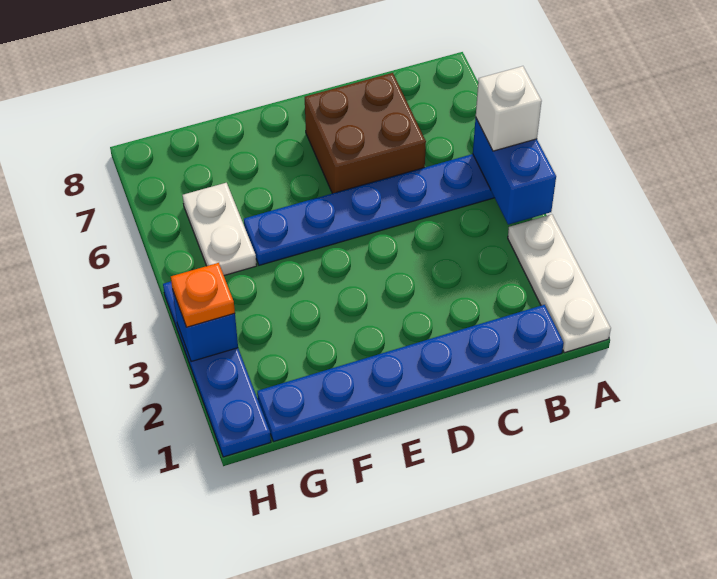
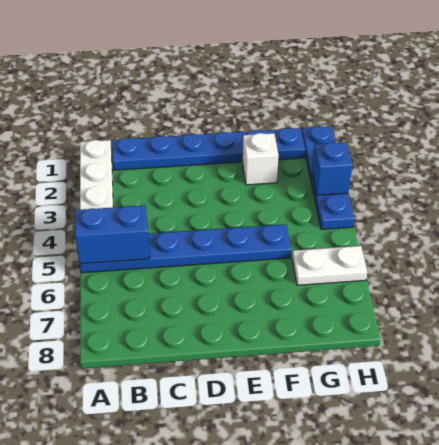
blue brick A4:A5 level 2 -> blue brick A5:B5 level 2
white brick A5 level 3 -> white brick F2 level 1
brown brick C6:D7 level 1 -> none
white plate G5:G6 level 1 -> white plate G6:H6 level 1
orange plate H3 level 3 -> none

